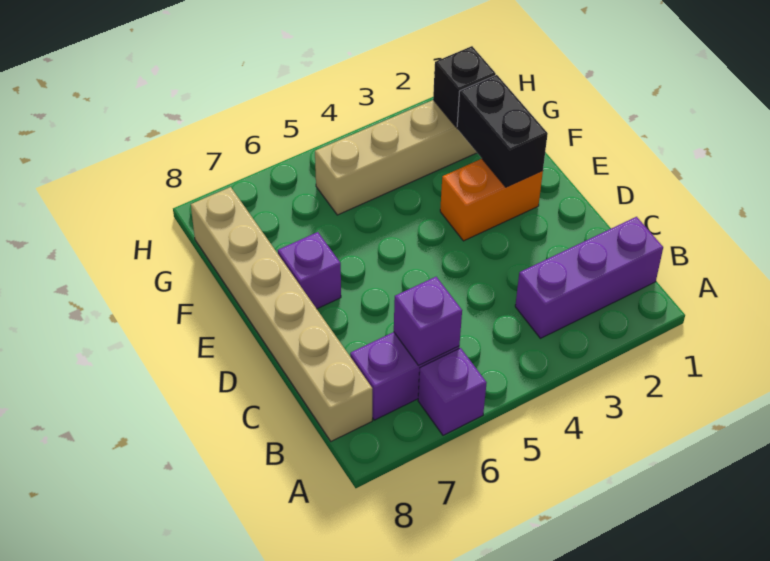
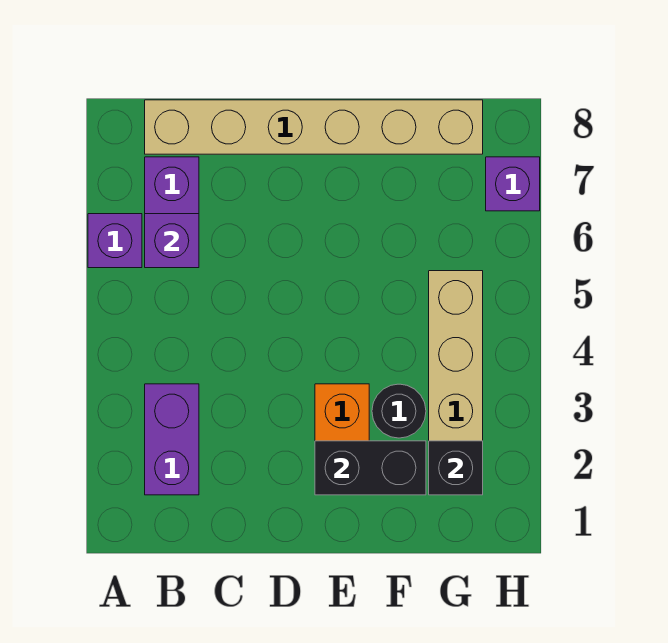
purple brick B1:B3 level 1 -> purple brick B2:B3 level 1
purple brick E7 level 1 -> purple brick H7 level 1
none -> black round brick F3 level 1

